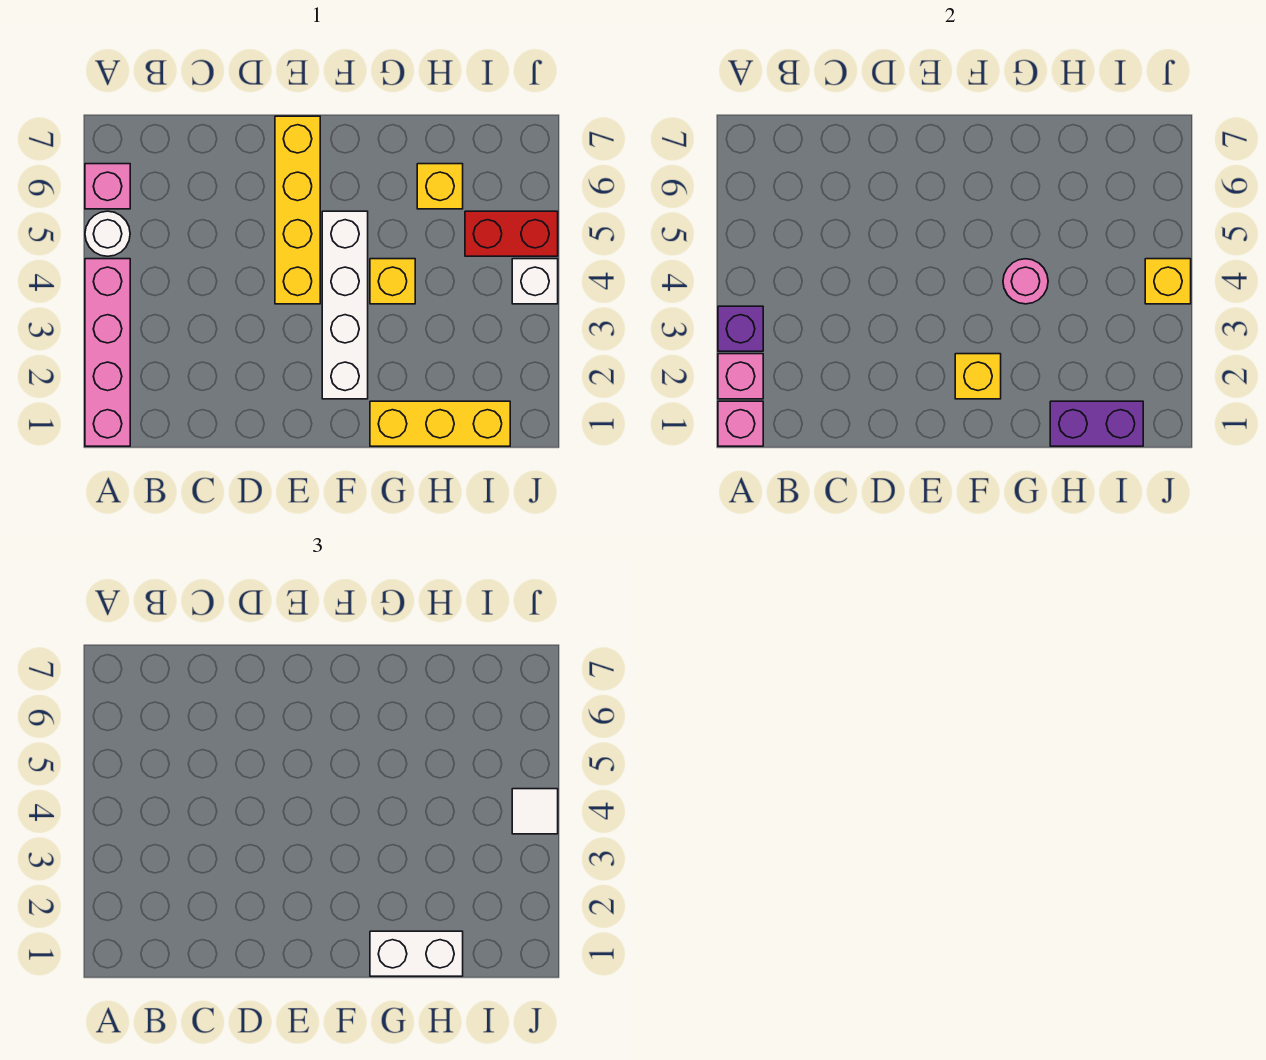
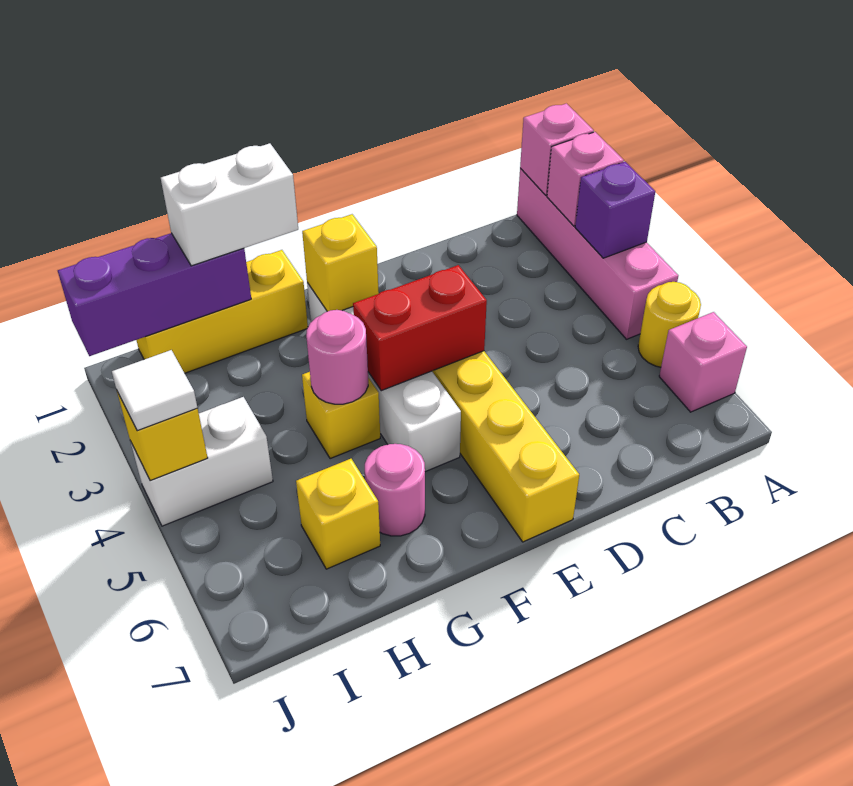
white round brick A5 level 1 -> yellow round brick A5 level 1
none -> pink round brick G6 level 1
purple brick H1:I1 level 2 -> purple brick H1:J1 level 2
red brick I5:J5 level 1 -> red brick E4:F4 level 2
white brick J4 level 1 -> white brick I4:J4 level 1

